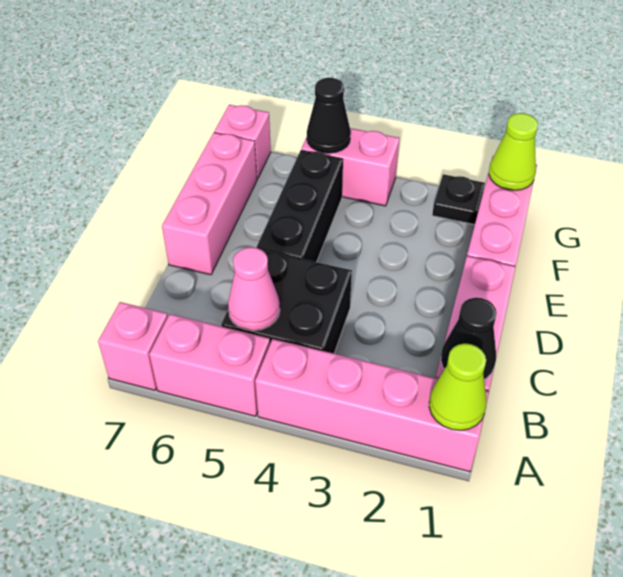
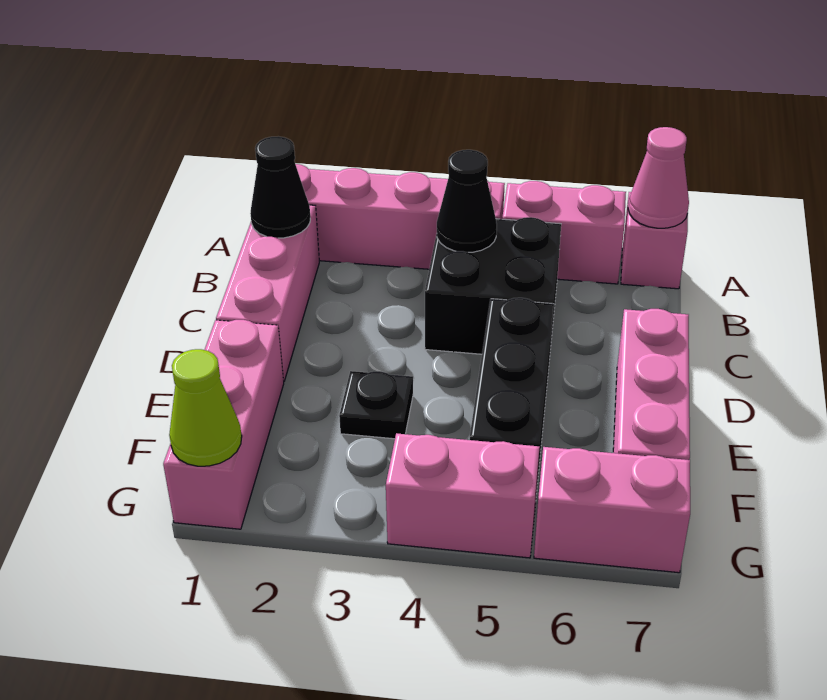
lime cone A1 level 2 -> none
pink cone B5 level 2 -> pink cone A7 level 2
black plate G2 level 1 -> black plate E3 level 1
black cone G5 level 2 -> black cone B4 level 2
pink brick G7 level 1 -> pink brick G6:G7 level 1

